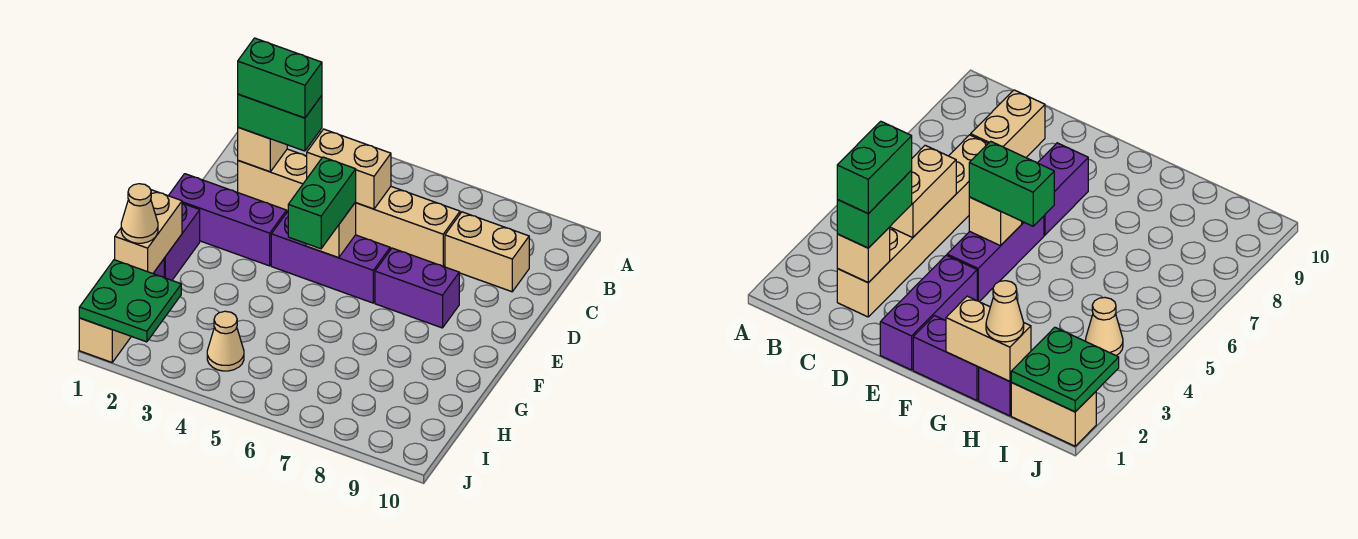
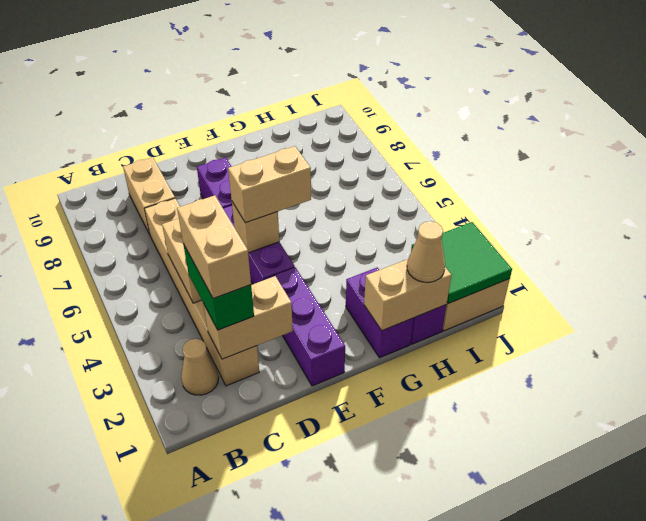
tan brick C2 level 2 -> tan brick C2:D2 level 2
green brick C2:C3 level 4 -> tan brick C2:C3 level 4
green brick E5:F5 level 3 -> tan brick E5:F5 level 3
purple brick F1:G1 level 1 -> purple brick G1:G2 level 1
green plate I1:J2 level 2 -> green tile I1:J2 level 2
tan cone I4 level 1 -> tan cone B2 level 1

